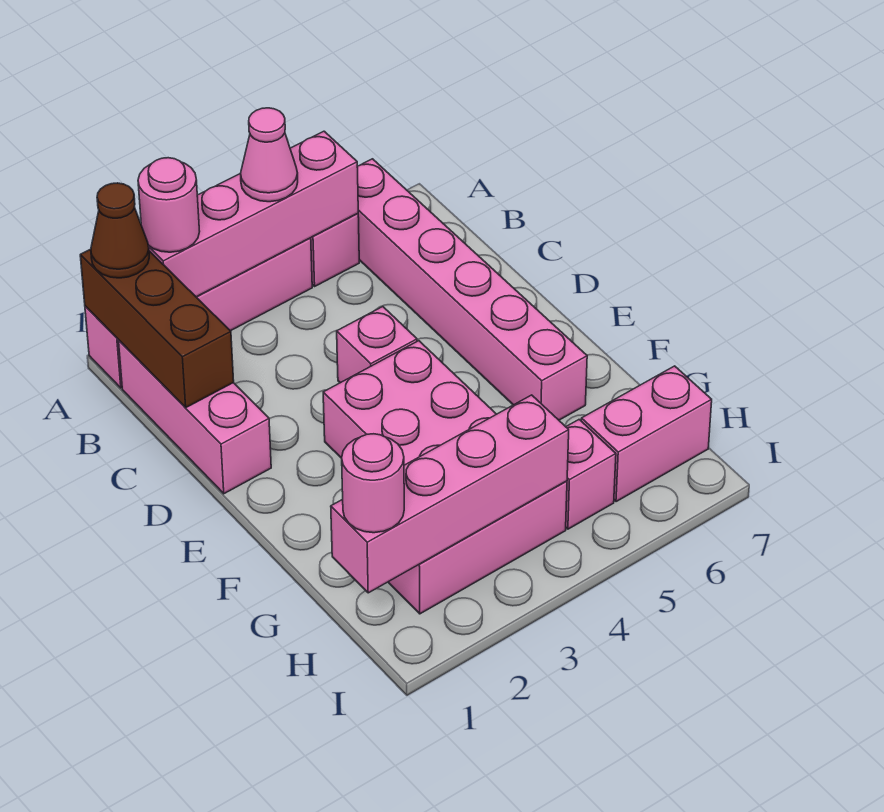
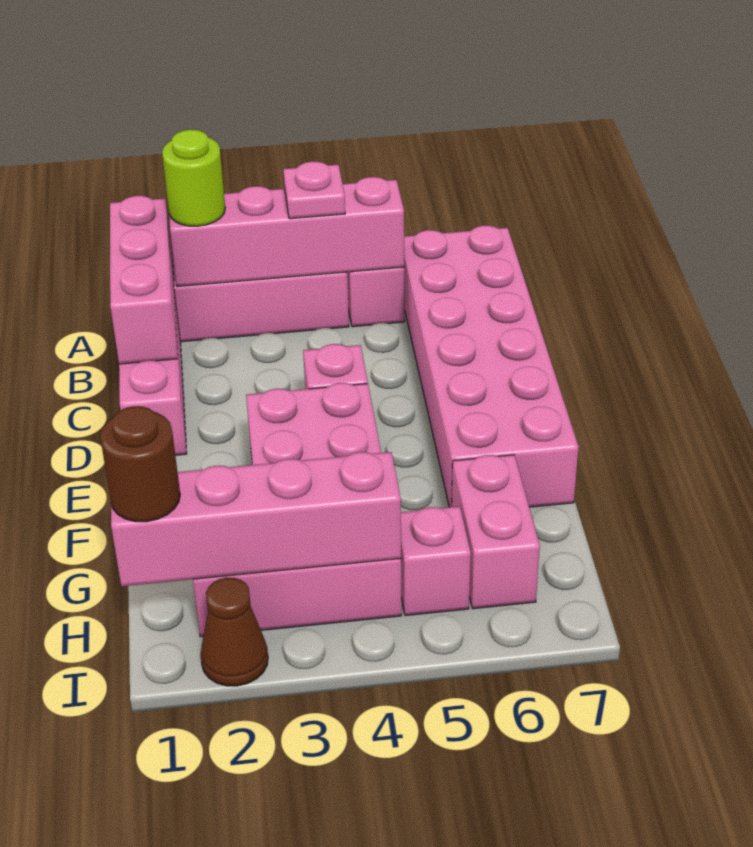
brown brick A1:C1 level 2 -> pink brick A1:C1 level 2
brown cone A1 level 3 -> brown cone I2 level 1
pink round brick A2 level 3 -> lime round brick A2 level 3
pink cone A4 level 3 -> pink plate A4 level 3
pink brick A6:F6 level 1 -> pink brick A6:F7 level 1
pink round brick H1 level 3 -> brown round brick H1 level 3
pink brick H6:H7 level 1 -> pink brick G6:H6 level 1

